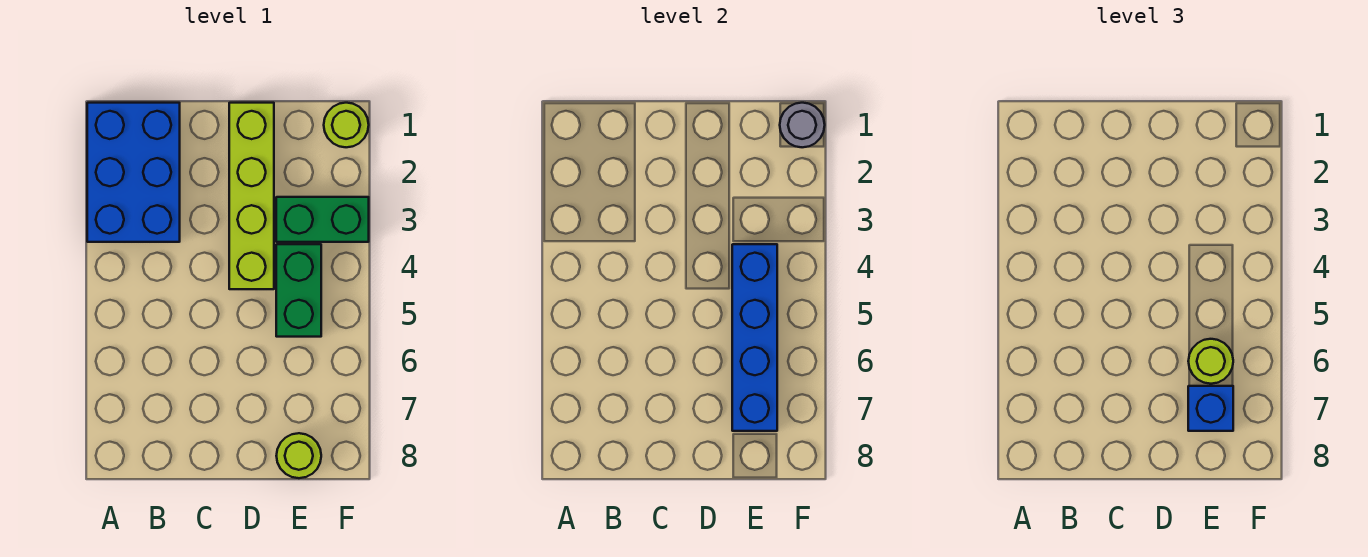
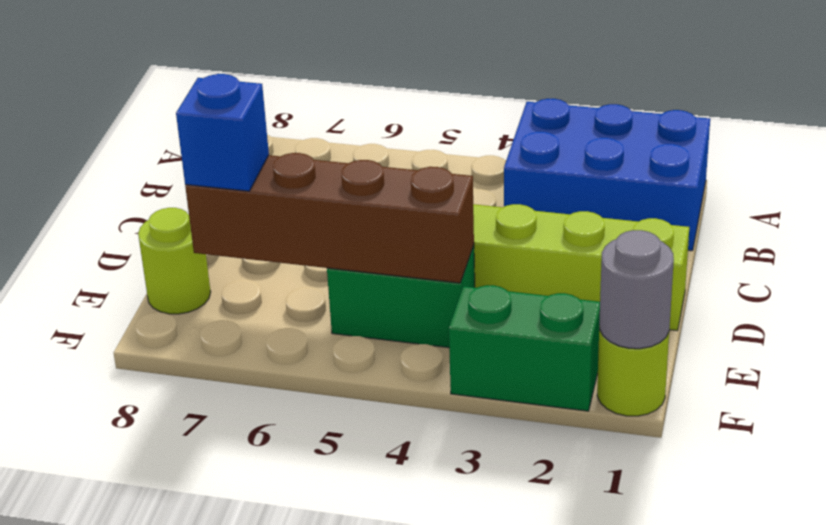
green brick E3:F3 level 1 -> green brick F2:F3 level 1
blue brick E4:E7 level 2 -> brown brick E4:E7 level 2
lime round brick E6 level 3 -> none

